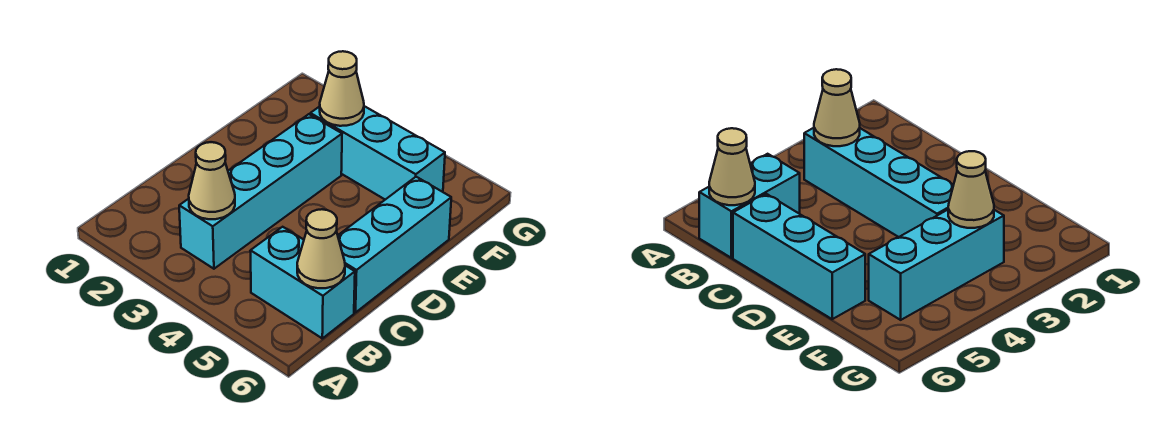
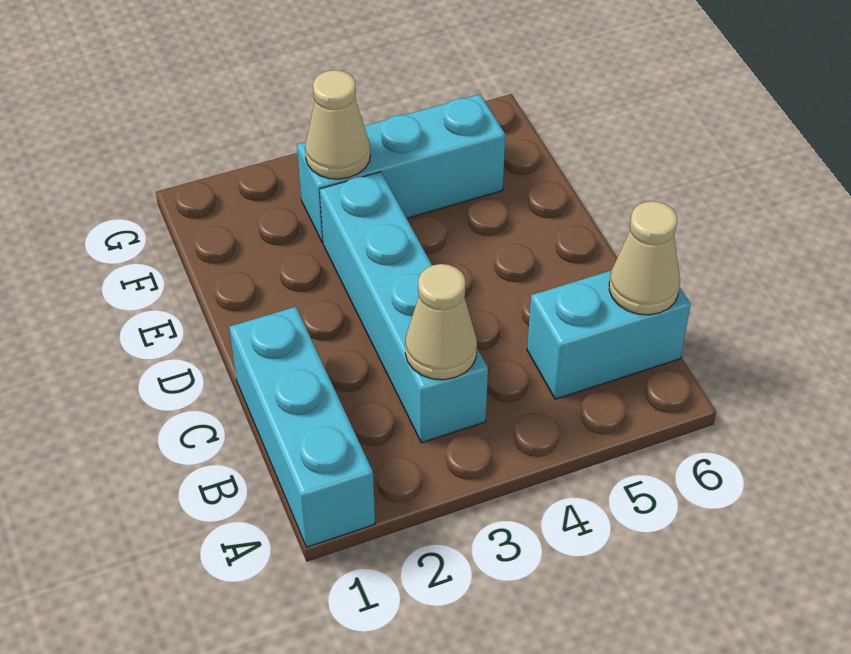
cyan brick C6:E6 level 1 -> cyan brick A1:C1 level 1

